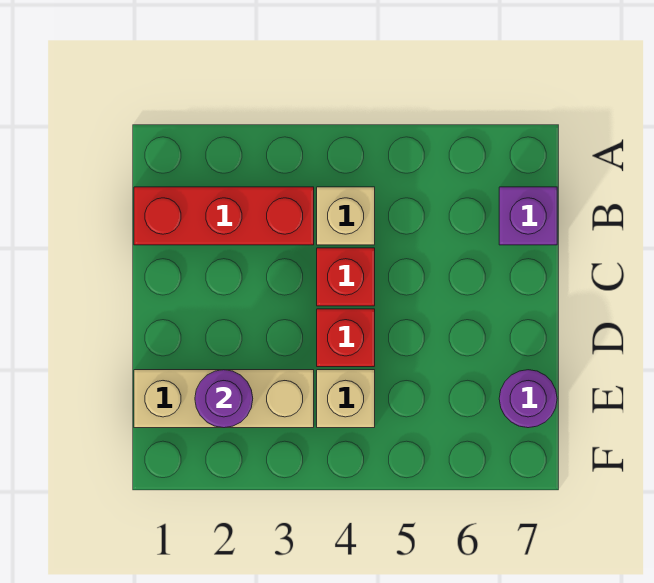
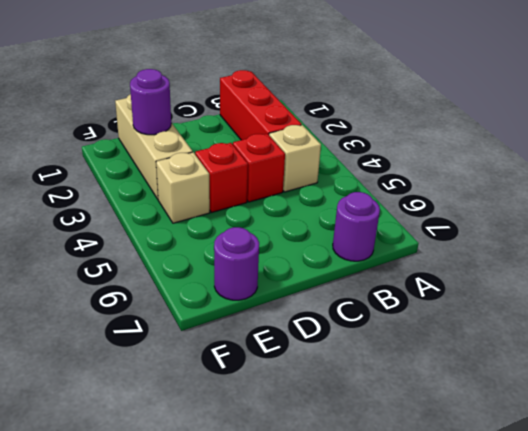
purple brick B7 level 1 -> purple round brick B7 level 1

